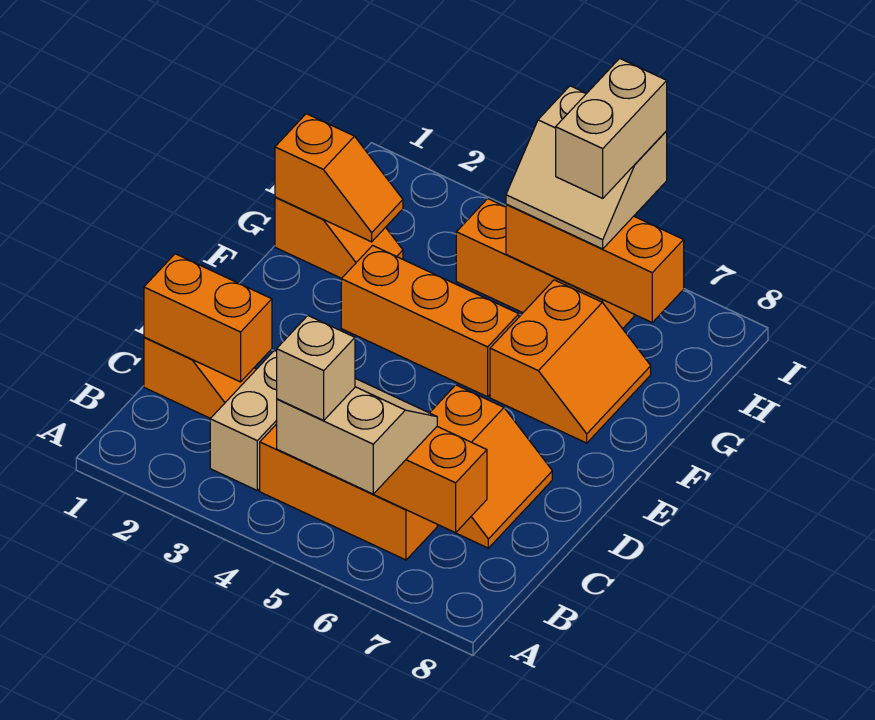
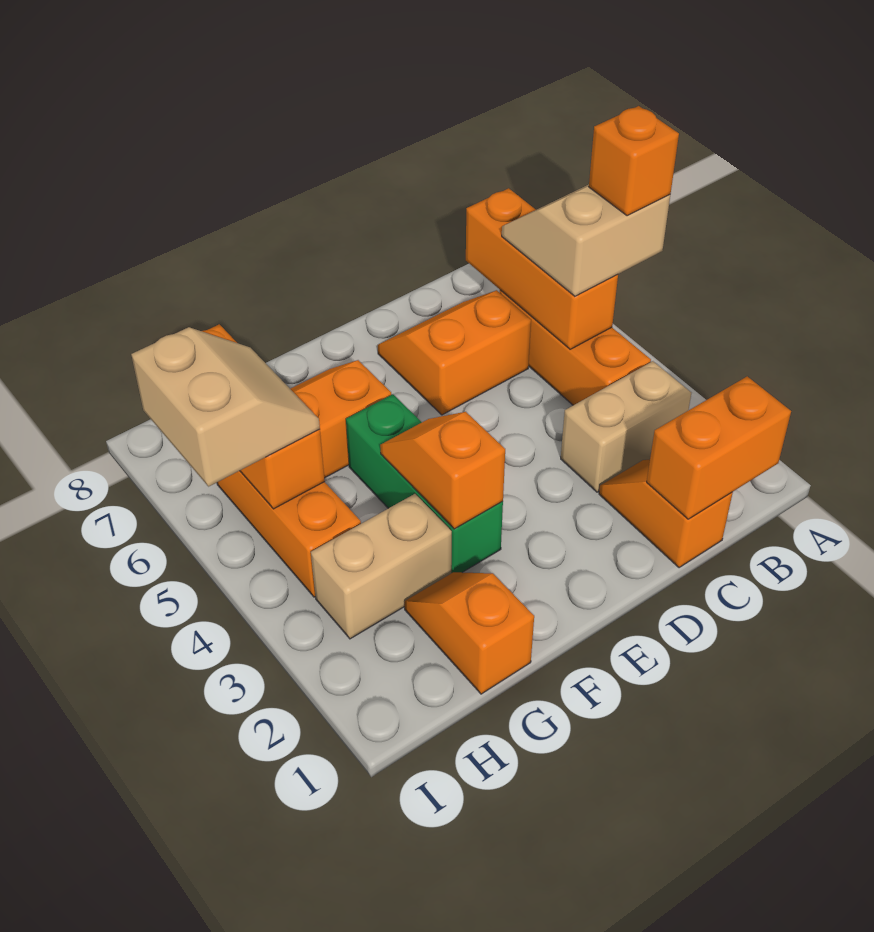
tan slope A5:B6 level 3 top A -> tan slope A5:B6 level 3 top 5
tan brick A5 level 4 -> orange brick A5 level 4
orange brick C1:C2 level 2 -> orange brick B1:C1 level 2
orange brick F3:F5 level 1 -> green brick F3:F5 level 1
orange slope G1:G2 level 2 top 1 -> orange slope F3:F4 level 2 top 3
tan brick H6:I6 level 4 -> tan brick G3:H3 level 1

